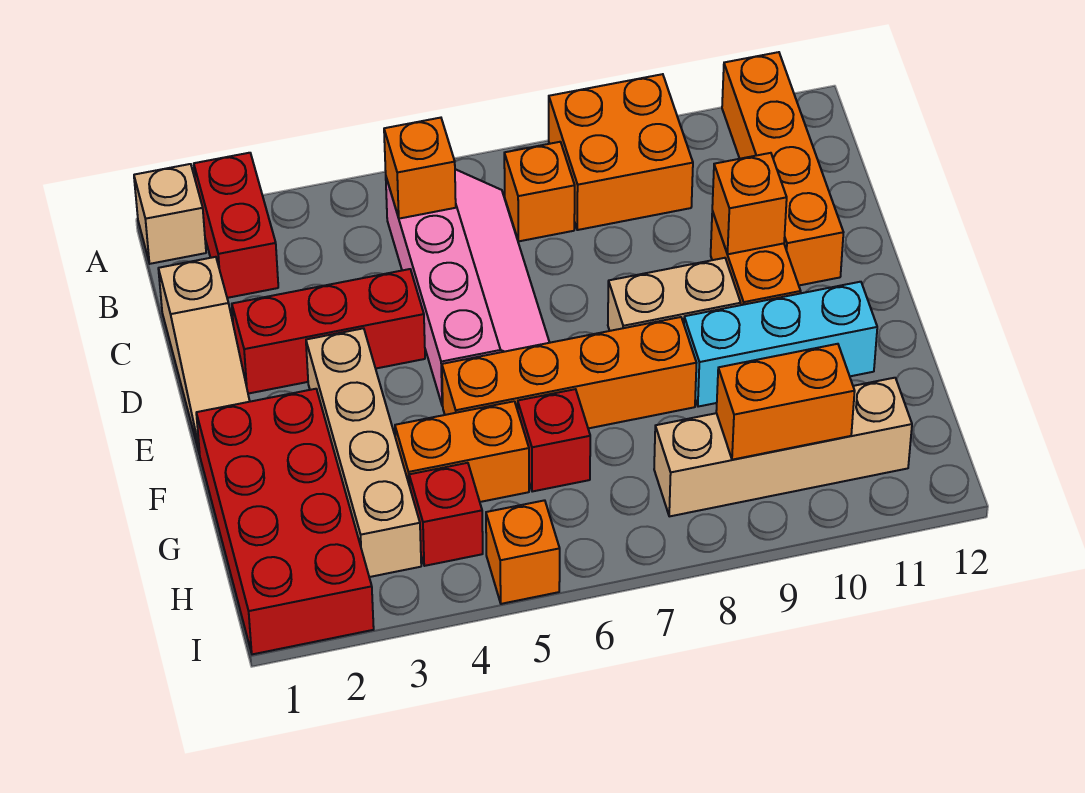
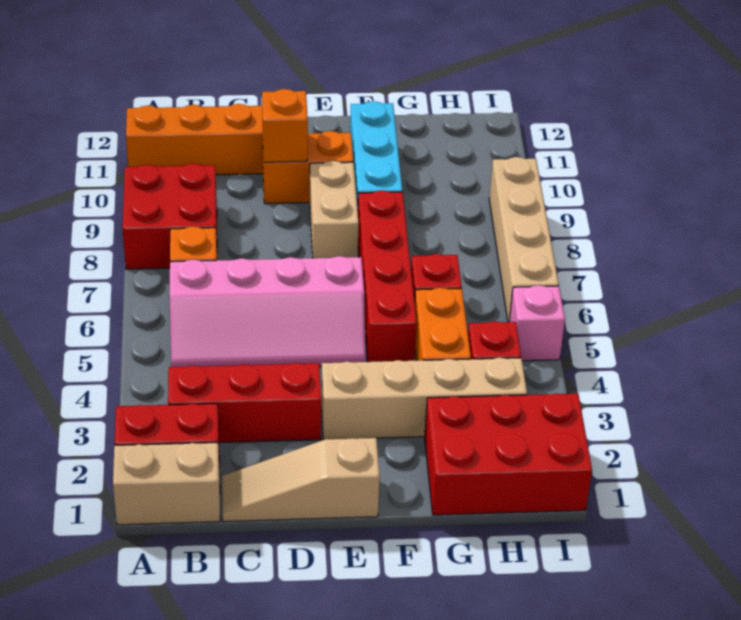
tan brick A1 level 1 -> tan brick A1:B1 level 1
orange brick A8:B9 level 1 -> red brick A8:B9 level 1
pink slope B5:E6 level 1 top 5 -> pink slope B5:E6 level 1 top 6
orange brick B5 level 2 -> none
tan slope C1:E1 level 1 top C -> tan slope C1:E1 level 1 top E
red brick D2:D4 level 1 -> red brick B3:D3 level 1
red brick F1:I2 level 1 -> red brick G1:I2 level 1
orange brick F5:F8 level 1 -> red brick F5:F8 level 1
tan brick H8:H11 level 1 -> tan brick I6:I9 level 1
orange brick H9:H10 level 2 -> none
orange brick I5 level 1 -> pink brick I5 level 1

